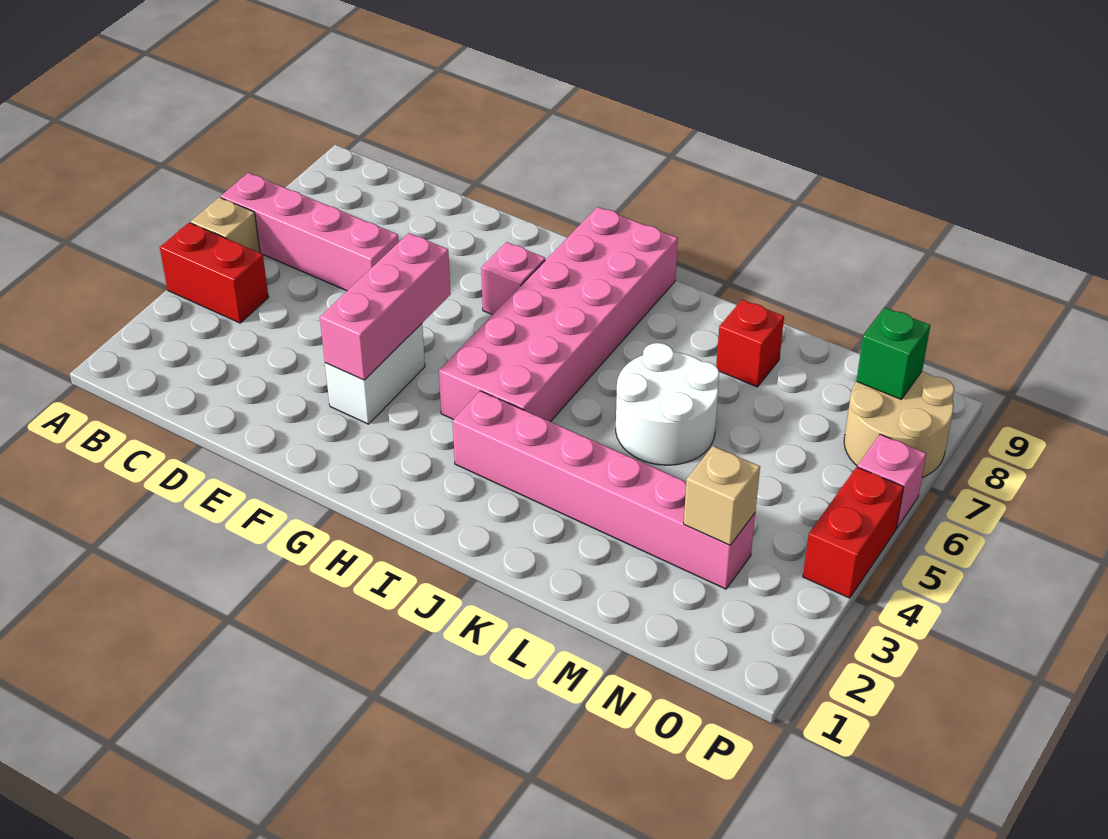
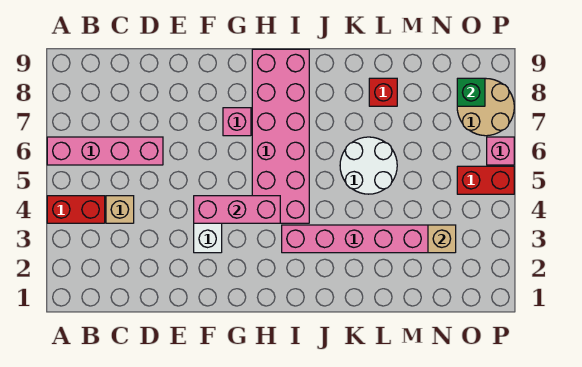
tan brick A5 level 1 -> tan brick C4 level 1
pink brick F3:F5 level 2 -> pink brick F4:H4 level 2
red brick P4:P5 level 1 -> red brick O5:P5 level 1

